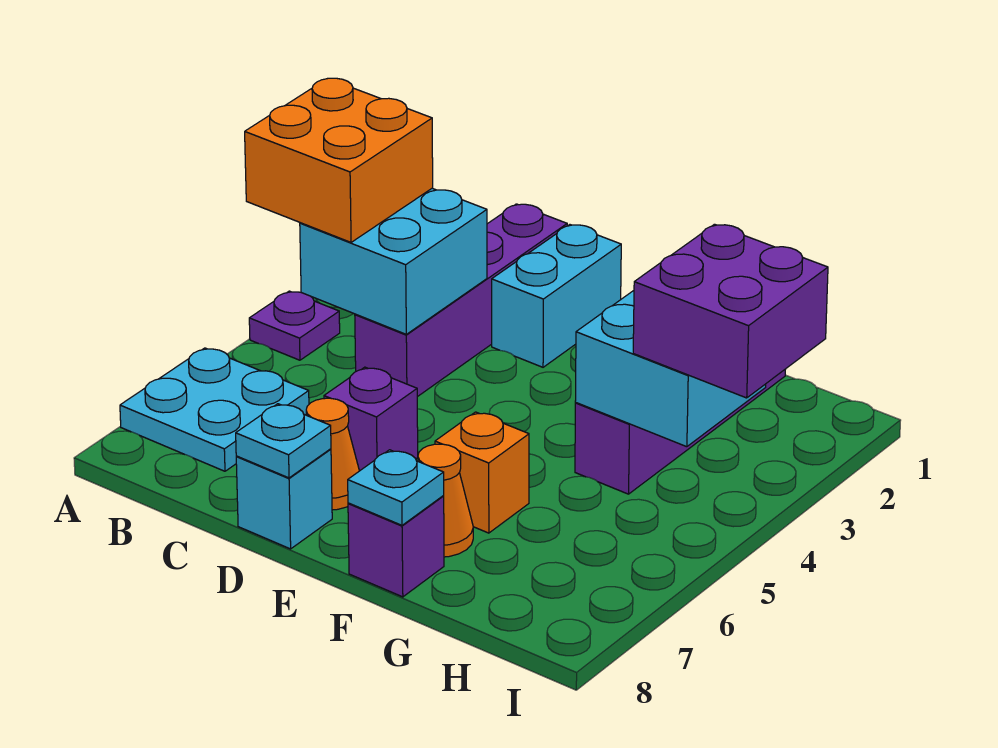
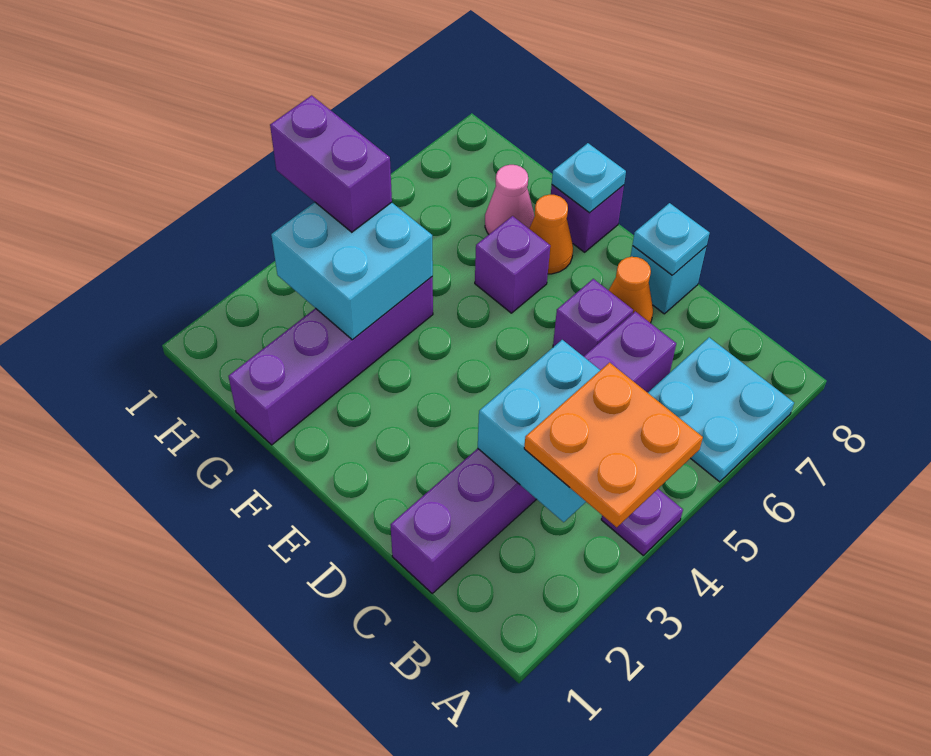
orange brick A3:B4 level 3 -> orange plate A3:B4 level 3
purple brick C1:C4 level 1 -> purple brick C1:C6 level 1
cyan brick D1:D2 level 1 -> none
orange brick F6 level 1 -> purple brick F6 level 1
none -> pink cone G7 level 1
purple brick H3:I4 level 3 -> purple brick H4:I4 level 3

